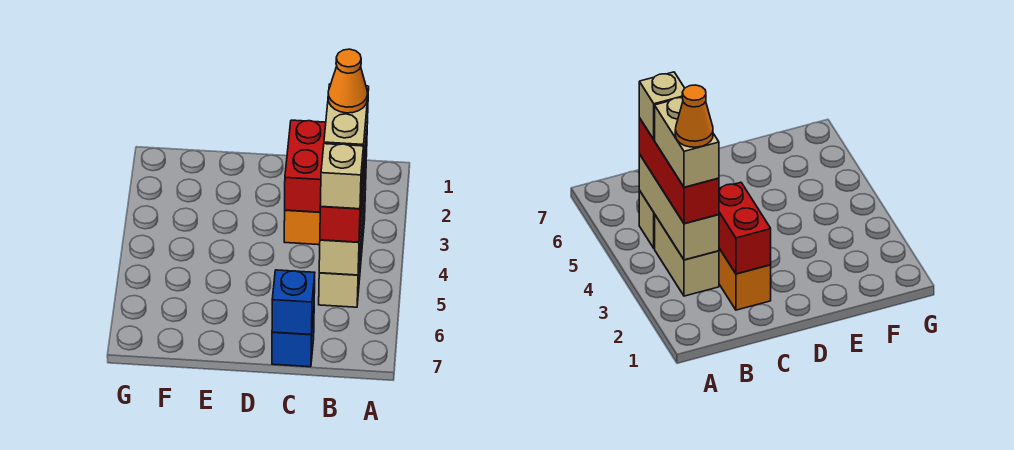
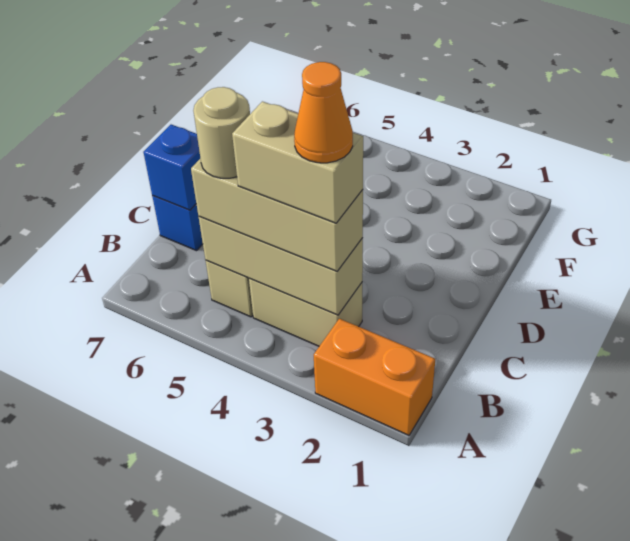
red brick B3:B5 level 3 -> tan brick B3:B5 level 3
tan brick B5 level 4 -> tan round brick B5 level 4
orange brick C2:C3 level 1 -> orange brick A1:A2 level 1
red brick C2:C3 level 2 -> none

